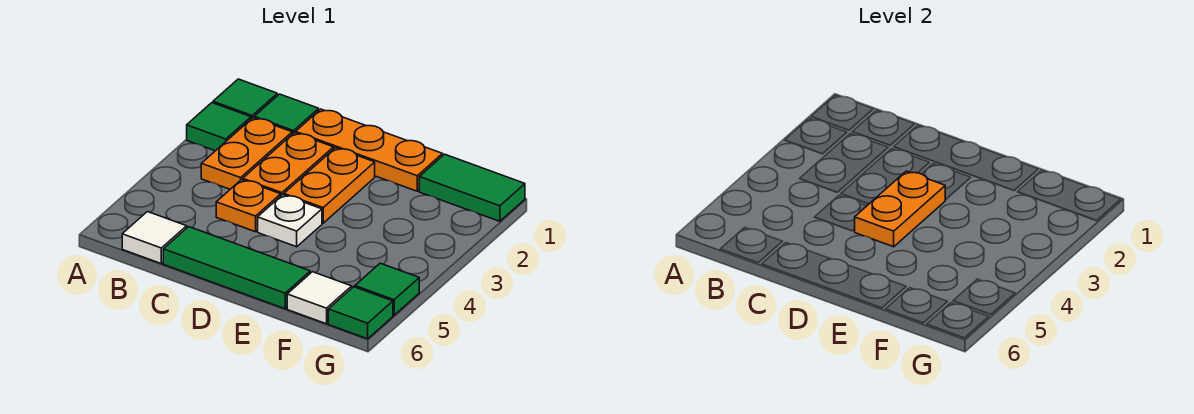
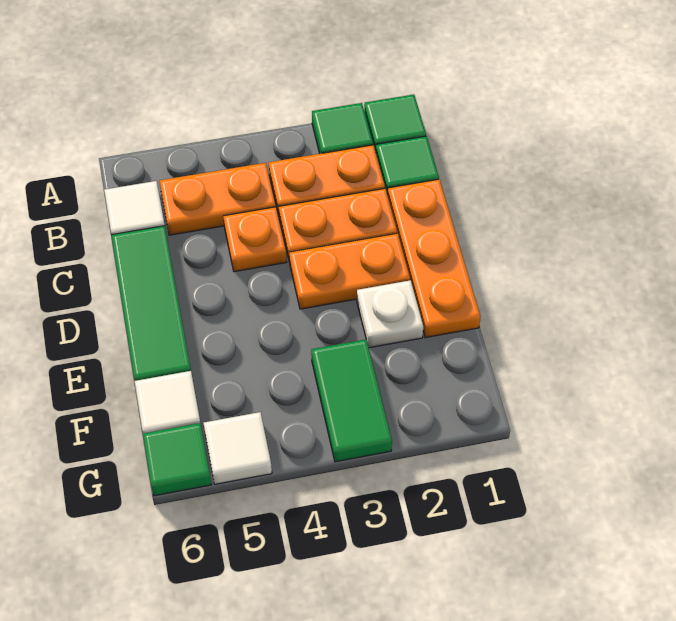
orange plate D3:D4 level 2 -> orange plate B4:B5 level 1
white plate D4 level 1 -> white plate E2 level 1
green tile F1:G1 level 1 -> green tile F3:G3 level 1
green tile G5 level 1 -> white tile G5 level 1

